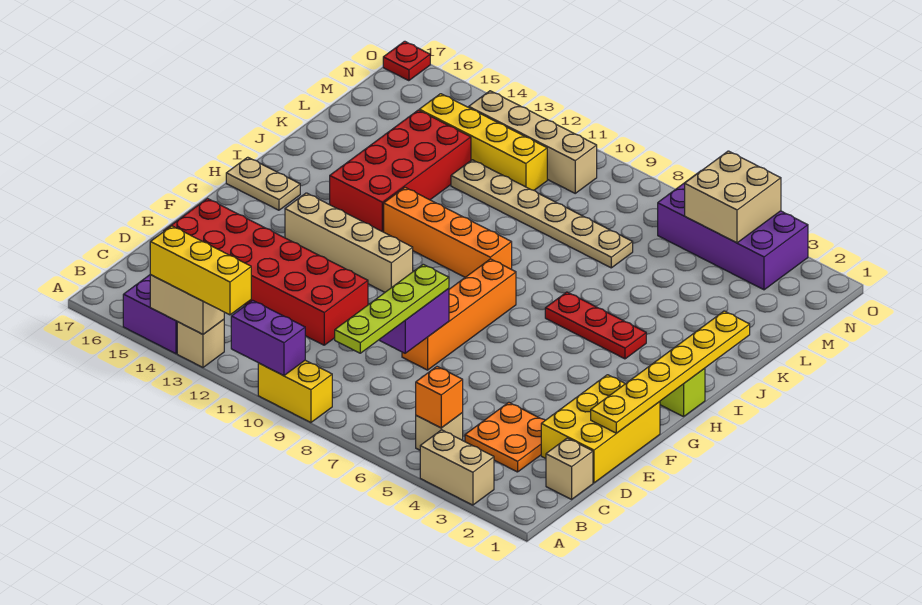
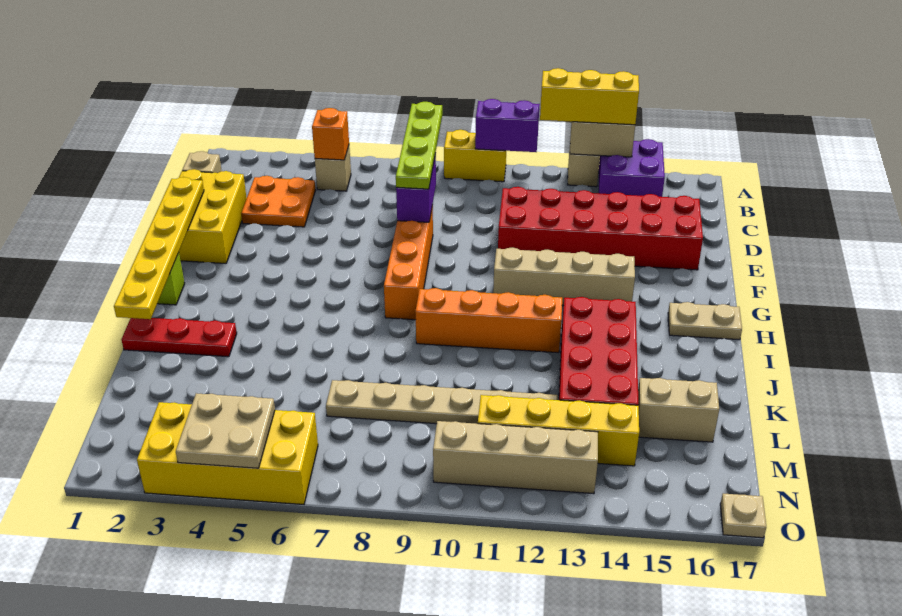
tan brick A3:A4 level 1 -> tan brick L15:L16 level 1
red plate I4:I6 level 1 -> red plate J1:J3 level 1
purple brick N3:O6 level 1 -> yellow brick N3:O6 level 1
tan brick N4:O5 level 2 -> tan plate N4:O5 level 2
red plate O17 level 1 -> tan plate O17 level 1

